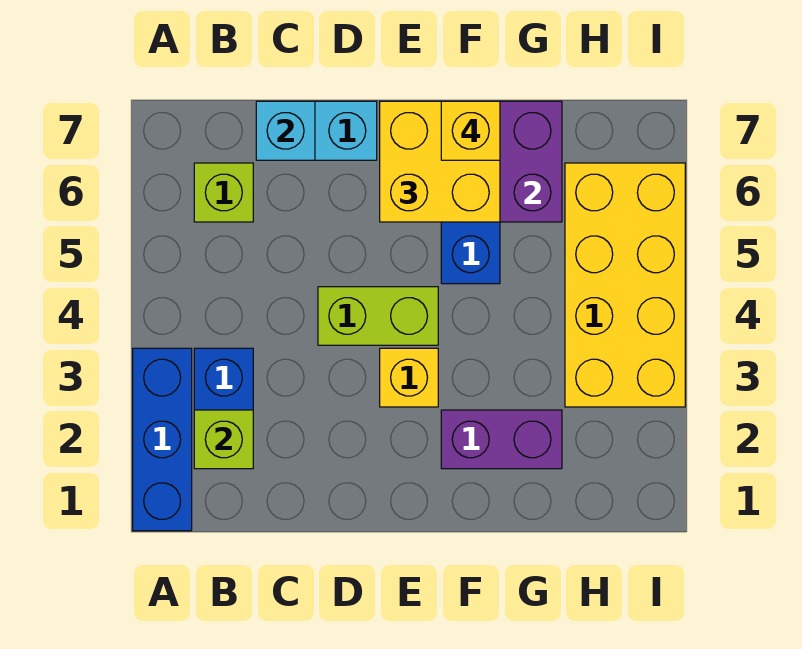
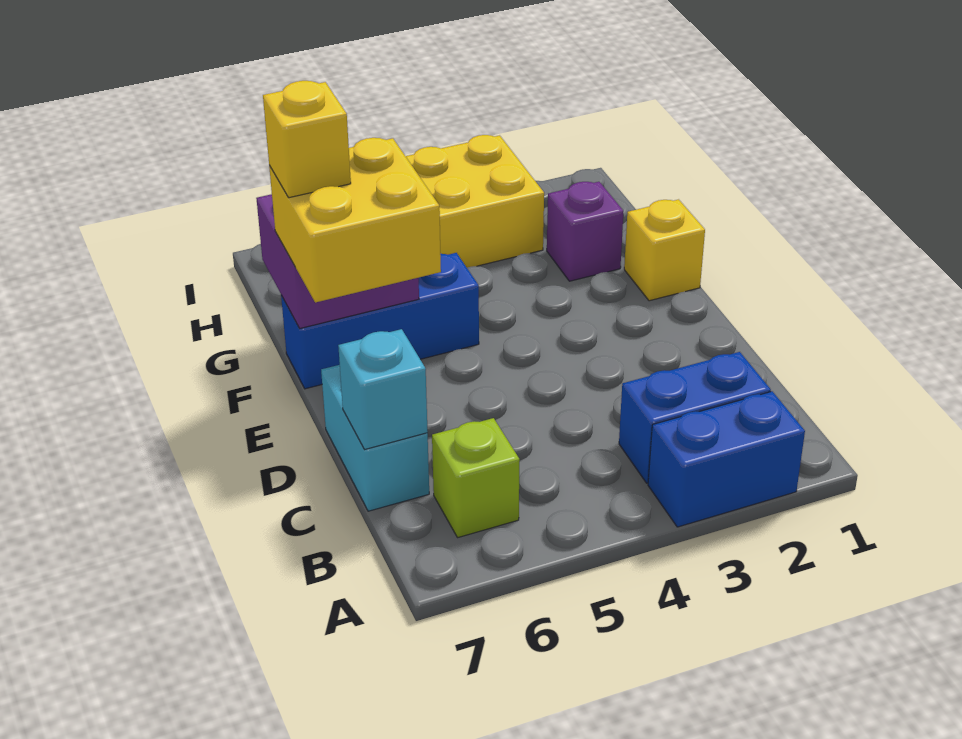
blue brick A1:A3 level 1 -> blue brick A2:A3 level 1
lime brick B2 level 2 -> none
lime brick D4:E4 level 1 -> none
yellow brick E3 level 1 -> yellow brick F1 level 1
purple brick F2:G2 level 1 -> purple brick G2 level 1

